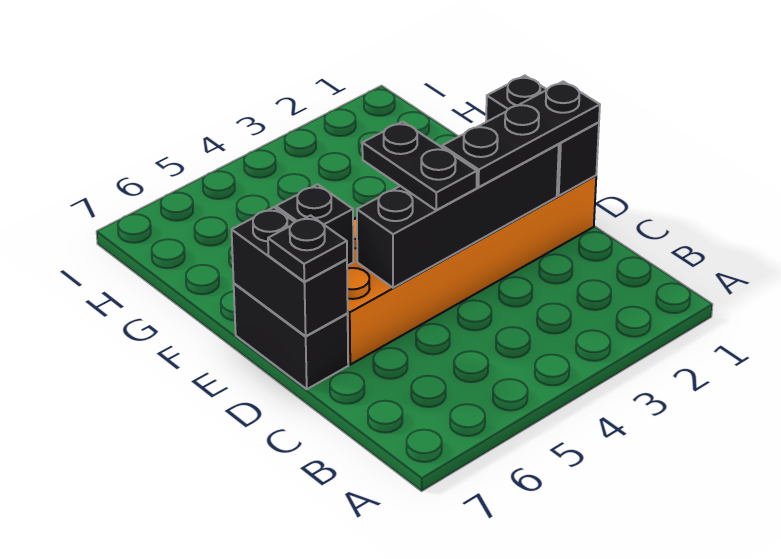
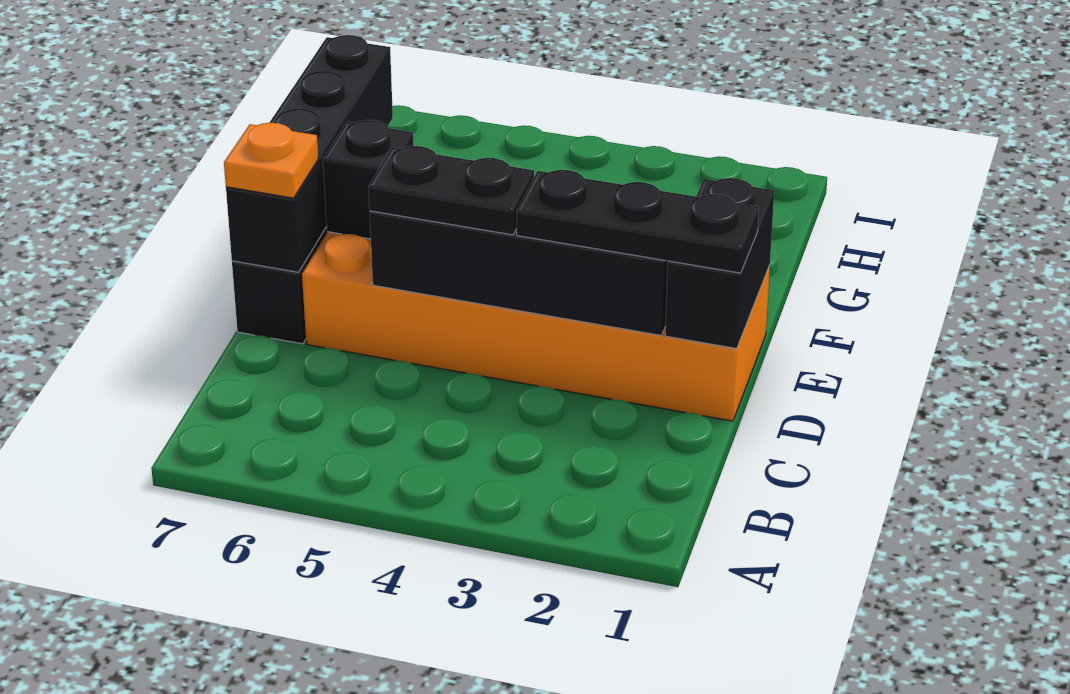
black plate D4:E4 level 3 -> black plate D4:D5 level 3
black brick D7:E7 level 2 -> black brick D7:G7 level 2
black plate D7 level 3 -> orange plate D7 level 3

